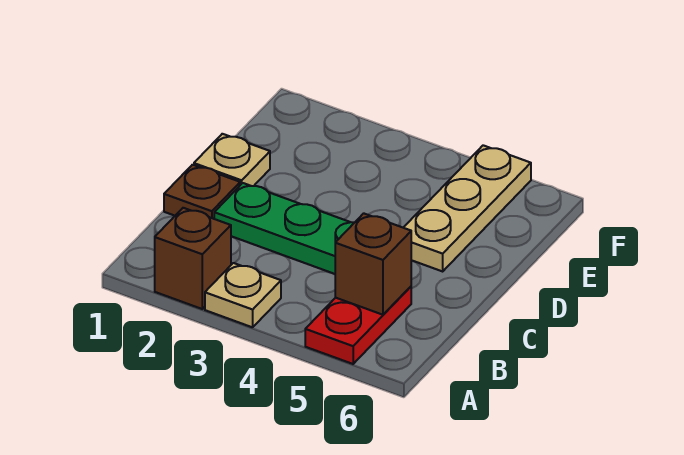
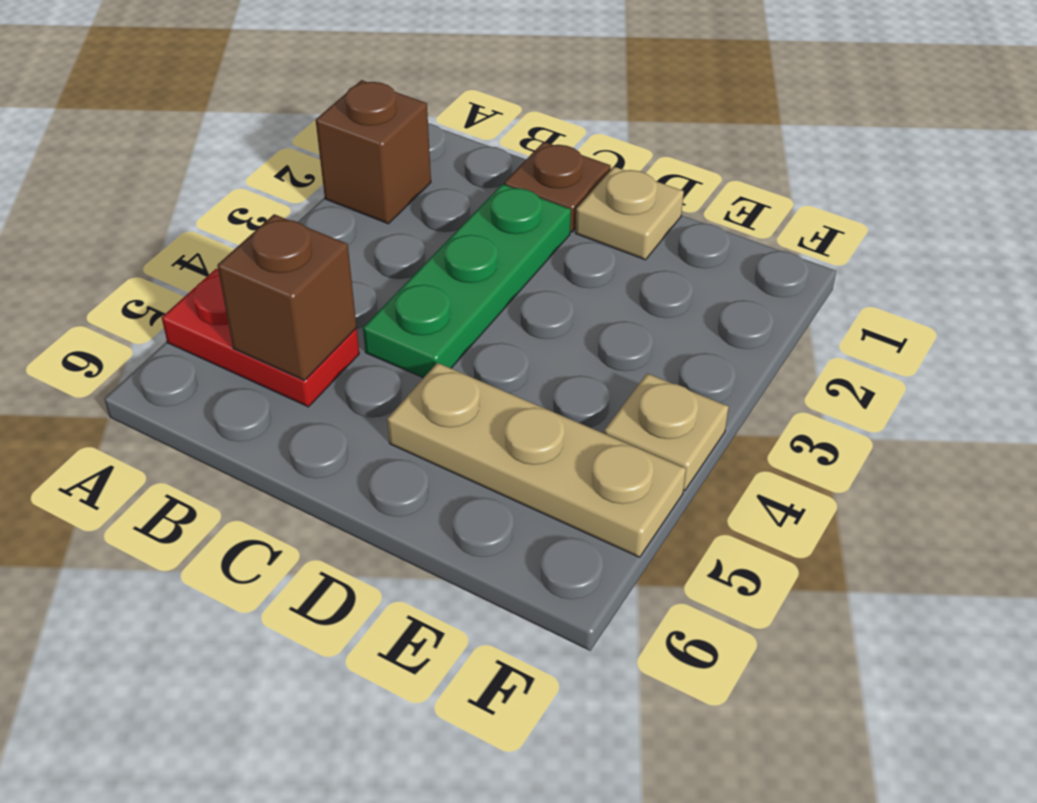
tan plate A3 level 1 -> tan plate F4 level 1

